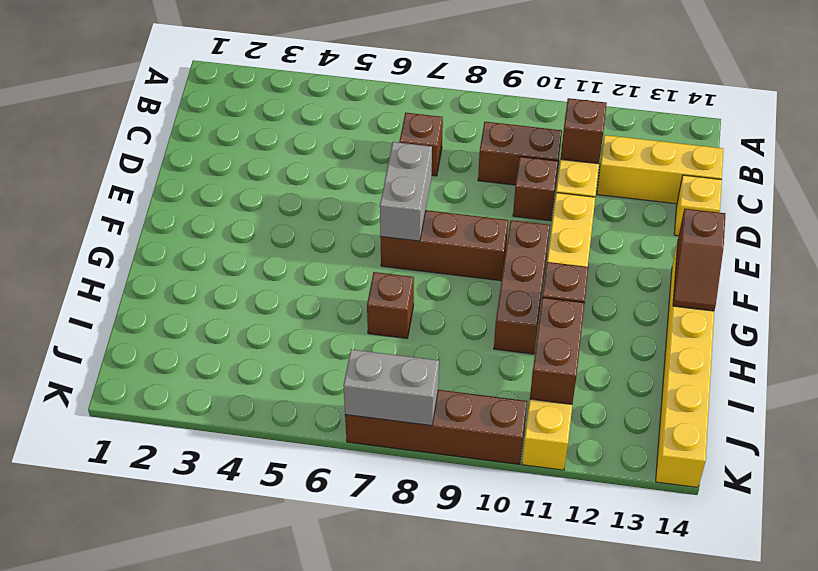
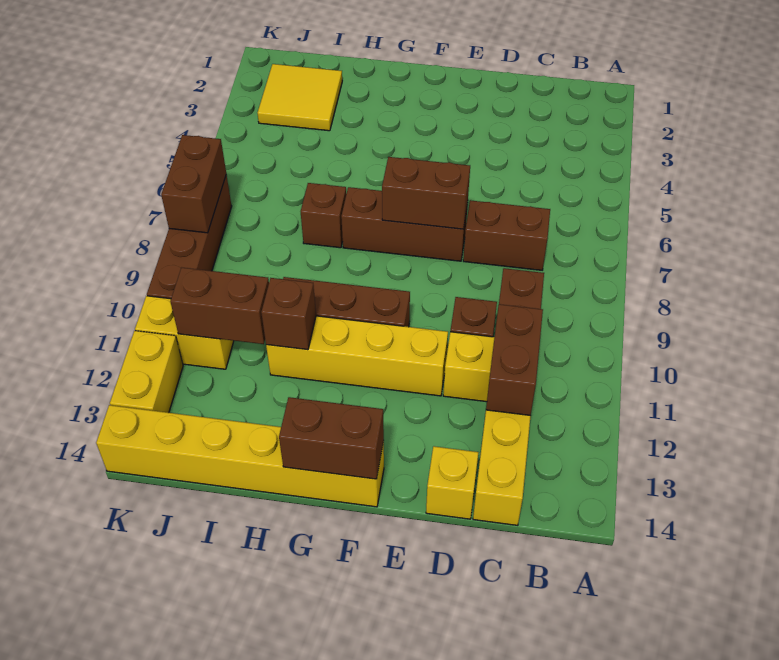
brown brick C7 level 1 -> brown brick C7:D7 level 1
brown brick C11 level 2 -> brown brick C11:C12 level 2
grey brick E7:F7 level 2 -> brown brick E7:F7 level 2
brown brick F7:F9 level 1 -> brown brick E7:G7 level 1
brown slope F14:G14 level 2 top F -> brown brick F14:G14 level 2
none -> yellow tile I2:J3 level 1
grey brick K7:K8 level 2 -> brown brick K7:K8 level 2
none -> yellow brick K12:K13 level 1

